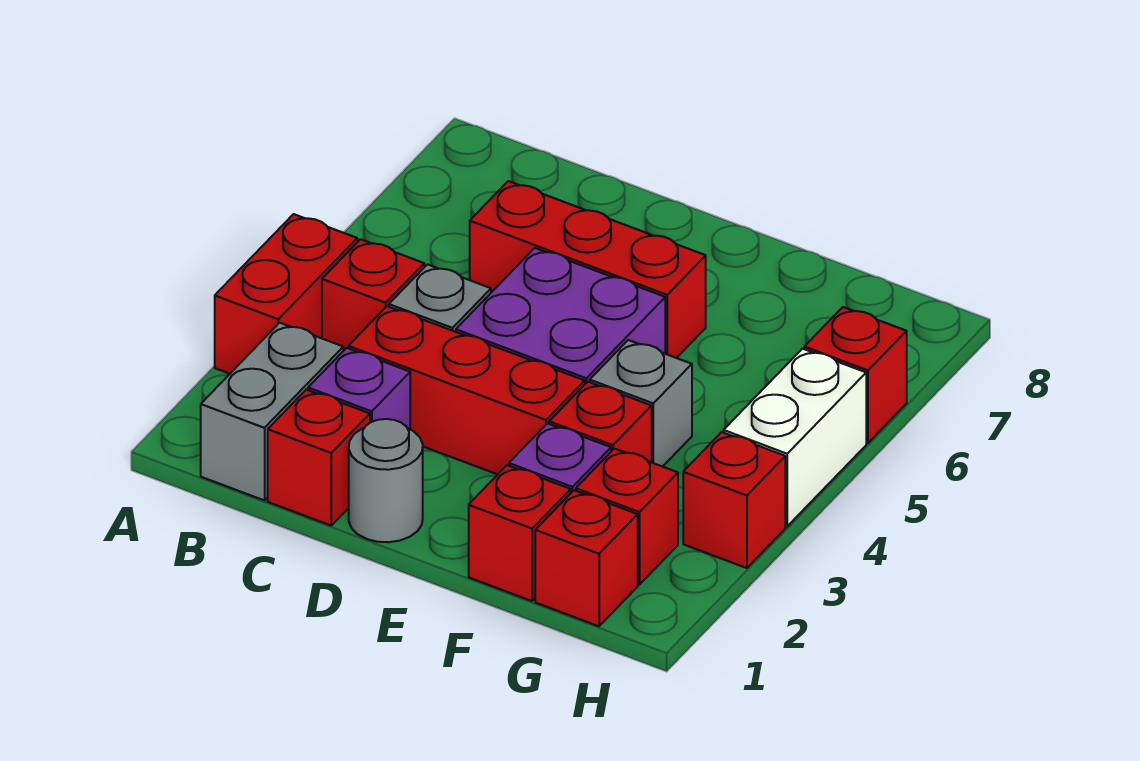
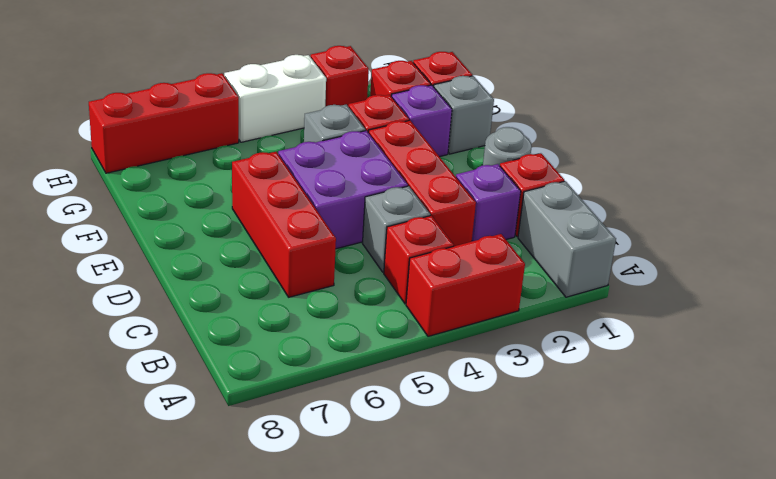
grey brick B1:B2 level 1 -> grey brick A1:B1 level 1
red brick F1 level 1 -> grey brick F1 level 1
red brick H6 level 1 -> red brick H6:H8 level 1

